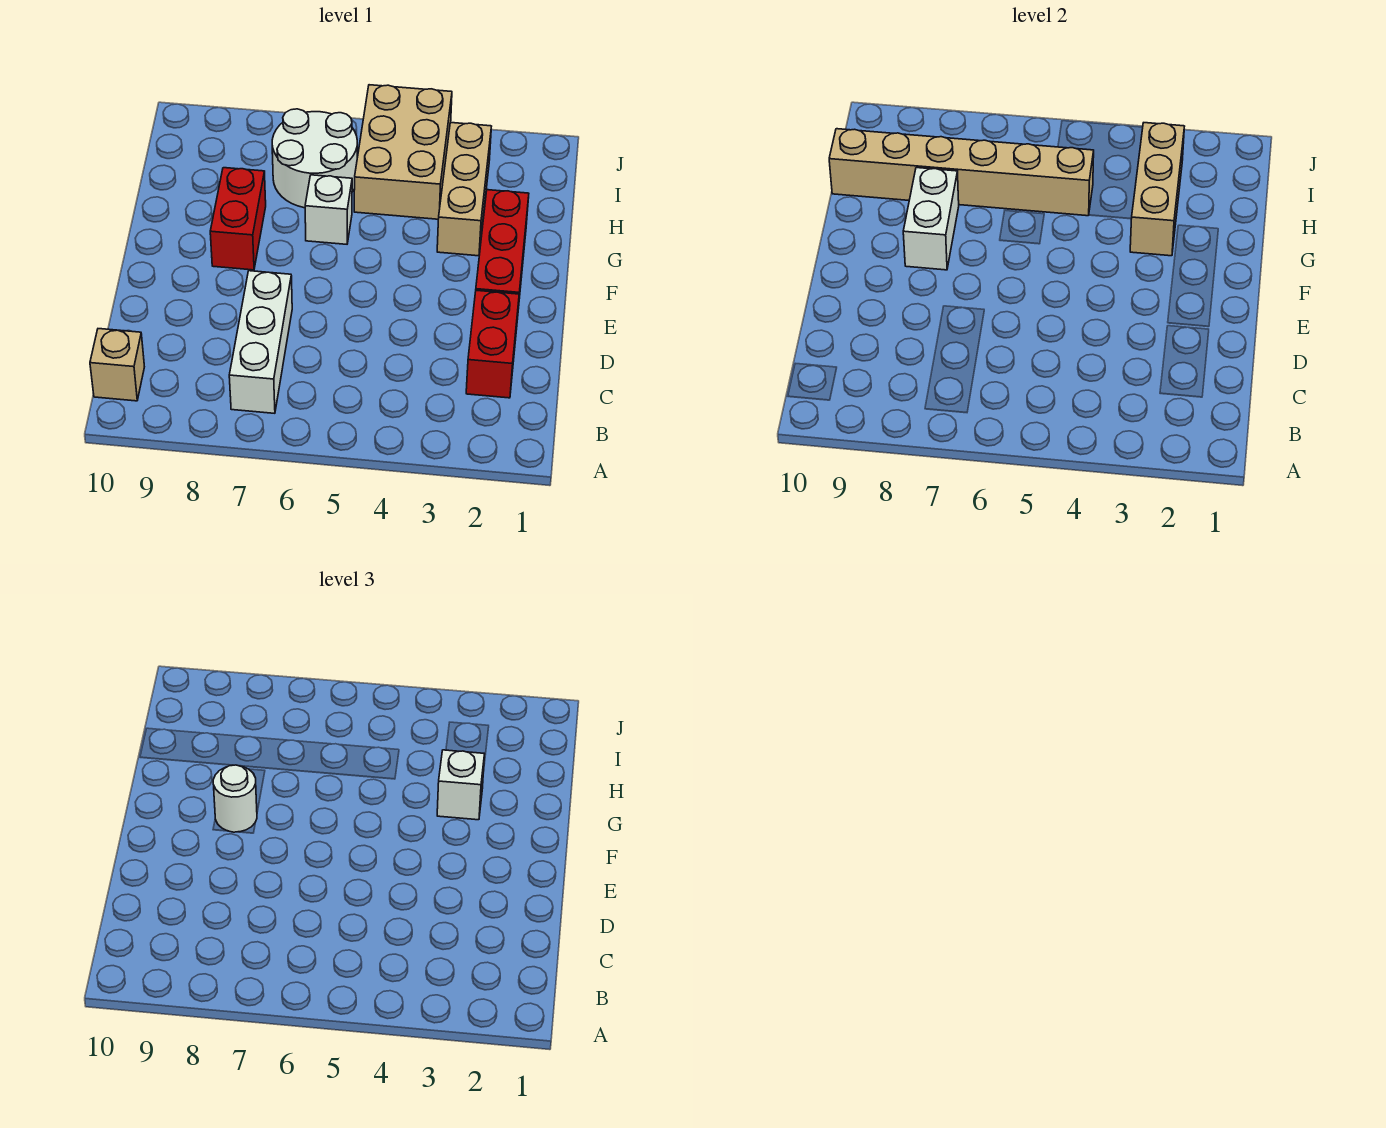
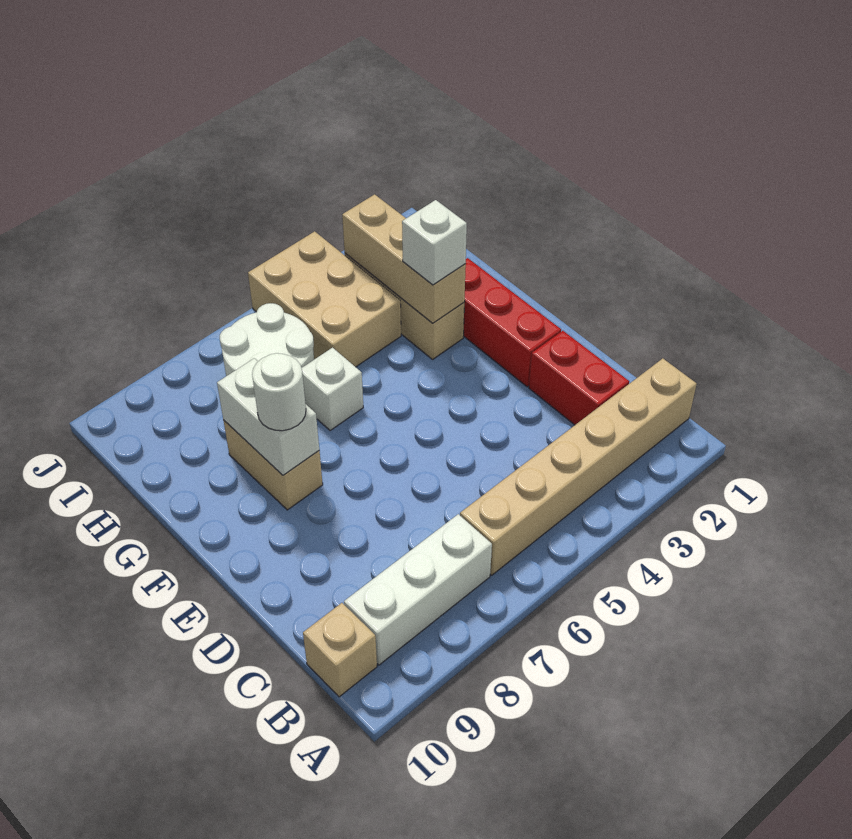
white brick B7:D7 level 1 -> white brick B7:B9 level 1
red brick F8:G8 level 1 -> tan brick F8:G8 level 1
tan brick H5:H10 level 2 -> tan brick B1:B6 level 1

